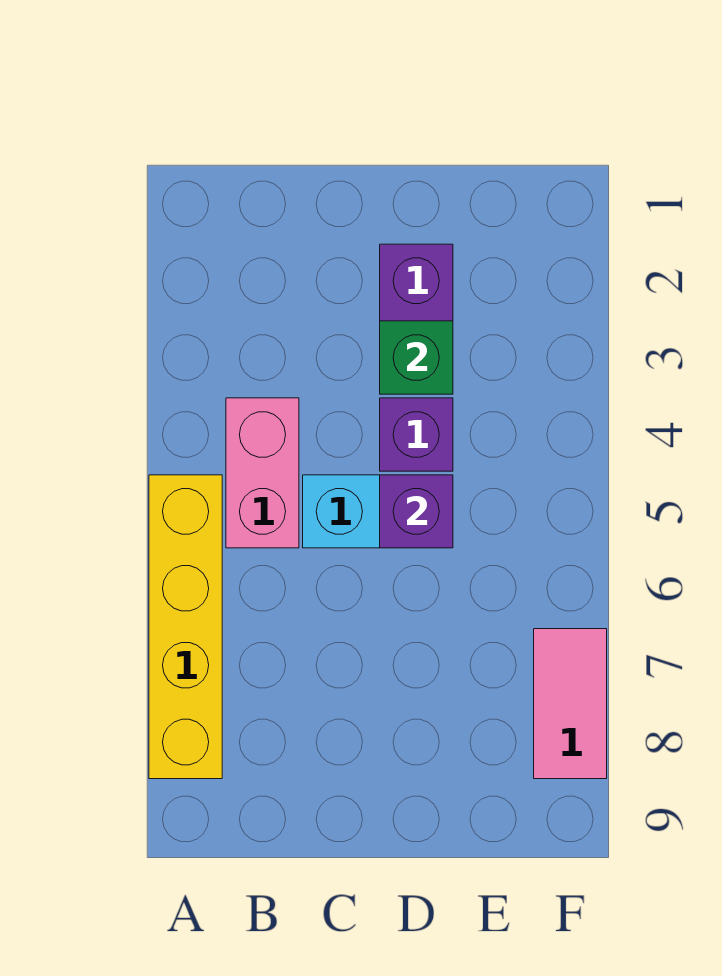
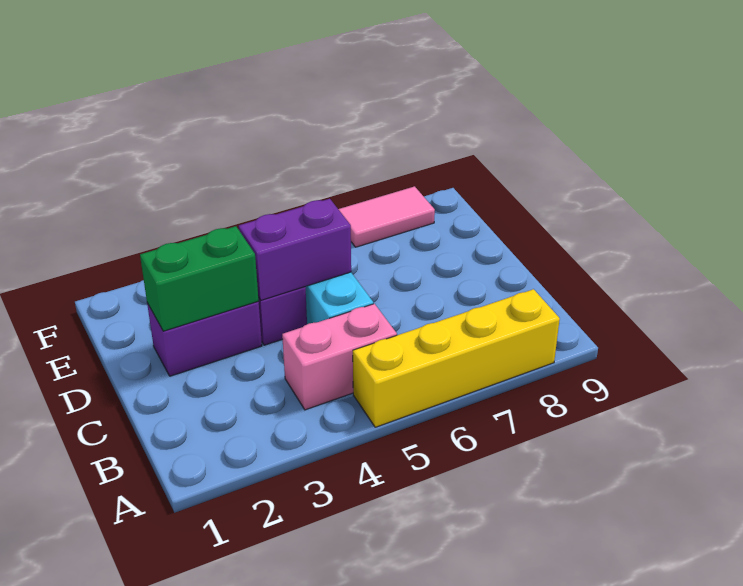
green brick D3 level 2 -> green brick D2:D3 level 2
purple brick D5 level 2 -> purple brick D4:D5 level 2

